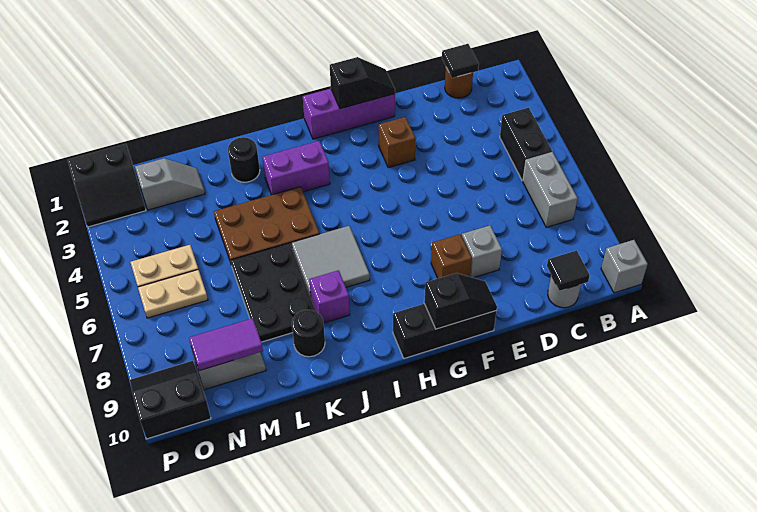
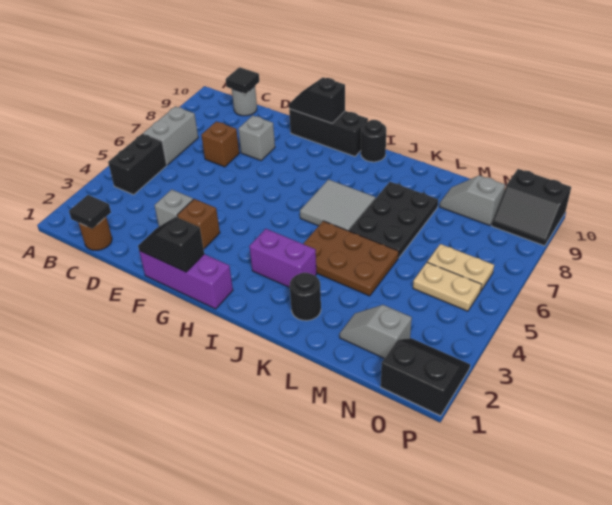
grey brick A10 level 1 -> grey brick E3 level 1
brown brick F8 level 1 -> brown brick D7 level 1
purple brick J8 level 1 -> none
black round brick K9 level 1 -> black round brick I10 level 1
purple tile M9:N9 level 2 -> none

